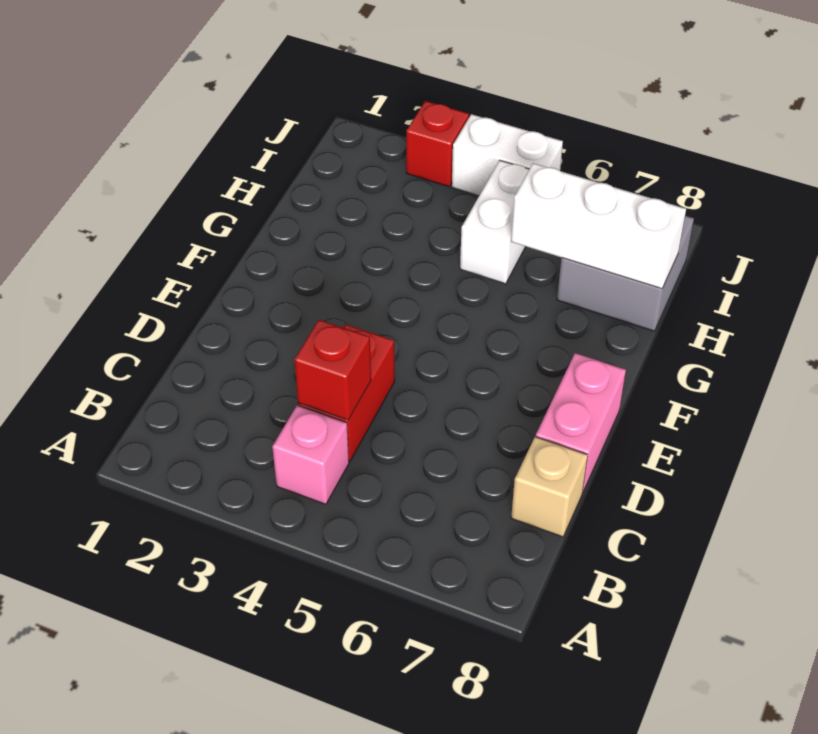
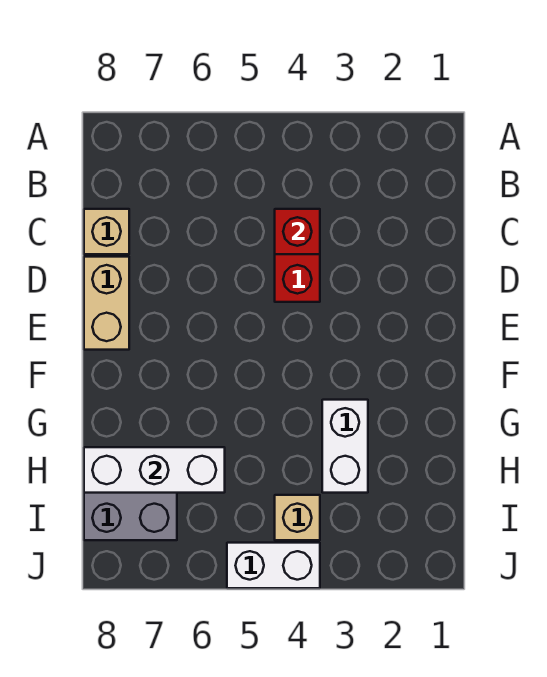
pink brick B4 level 1 -> none
pink brick D8:E8 level 1 -> tan brick D8:E8 level 1
white brick H5:I5 level 1 -> white brick G3:H3 level 1
none -> tan brick I4 level 1
red brick J3 level 1 -> none

